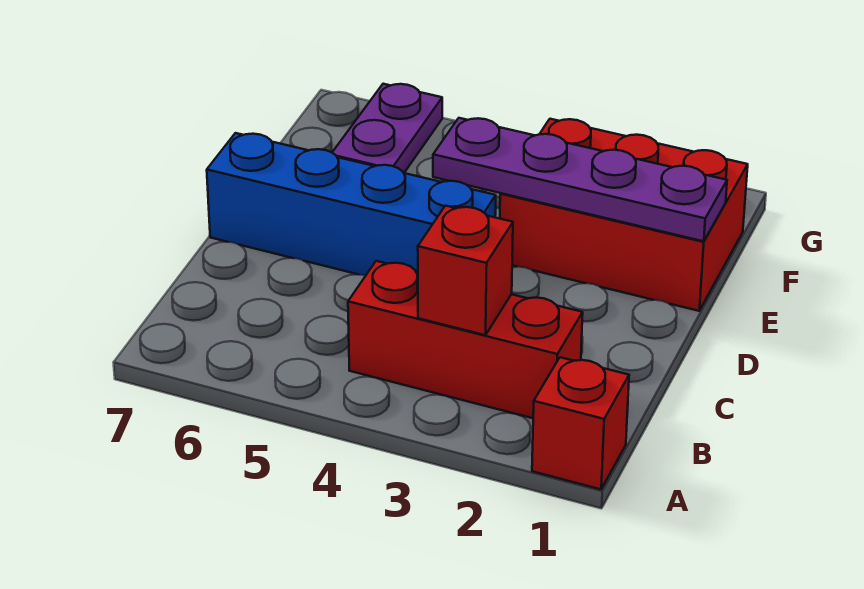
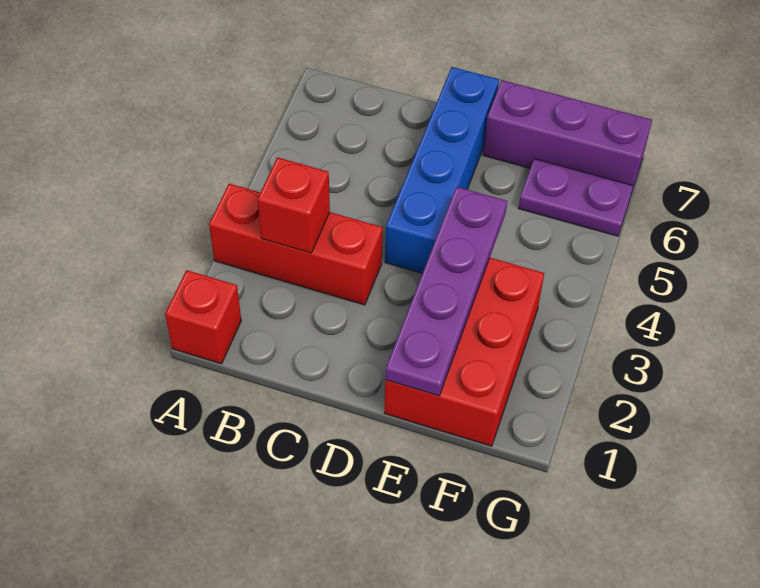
red brick B2:B4 level 1 -> red brick A3:C3 level 1
none -> purple brick E7:G7 level 1

